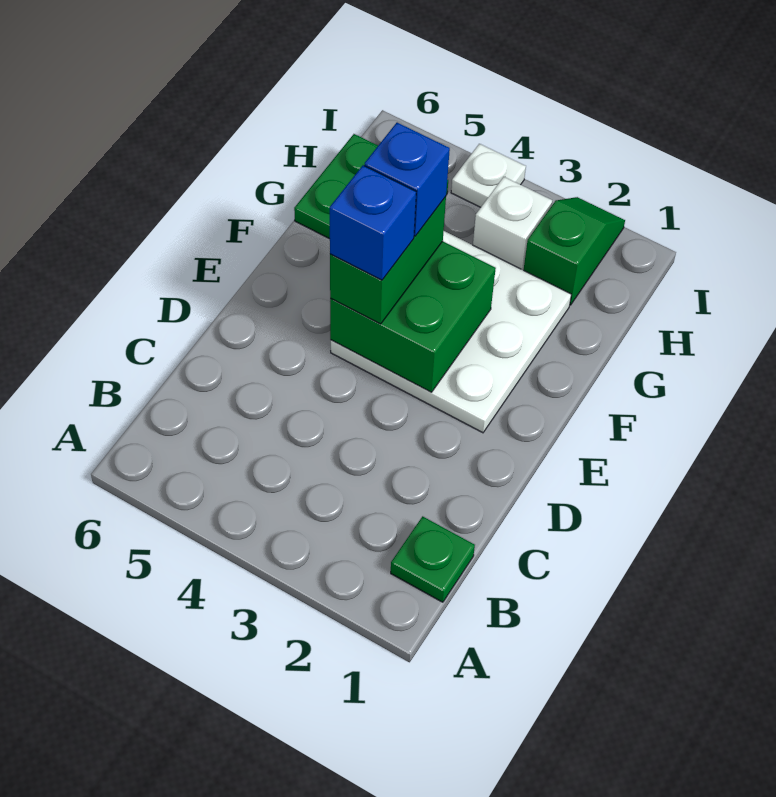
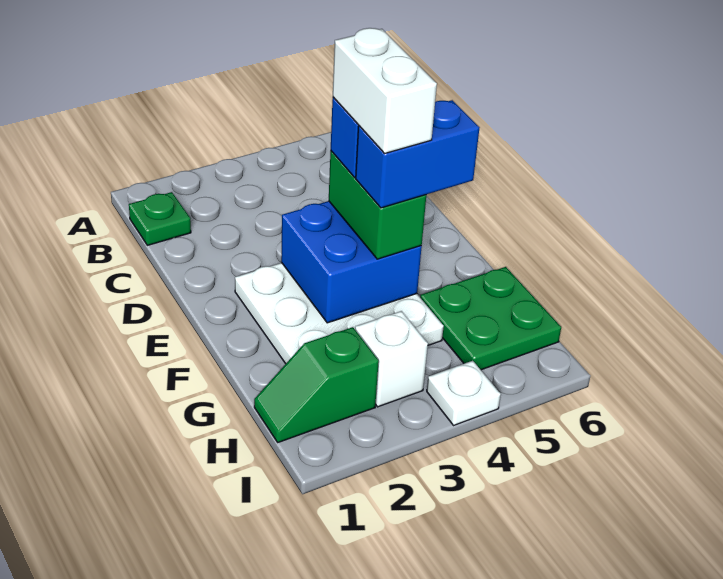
green brick E3:F4 level 2 -> blue brick E3:F4 level 2
none -> white brick E4:F4 level 5
blue brick F4 level 4 -> blue brick F4:F5 level 4
green slope H2:I2 level 1 top H -> green slope H1:H2 level 1 top 2

